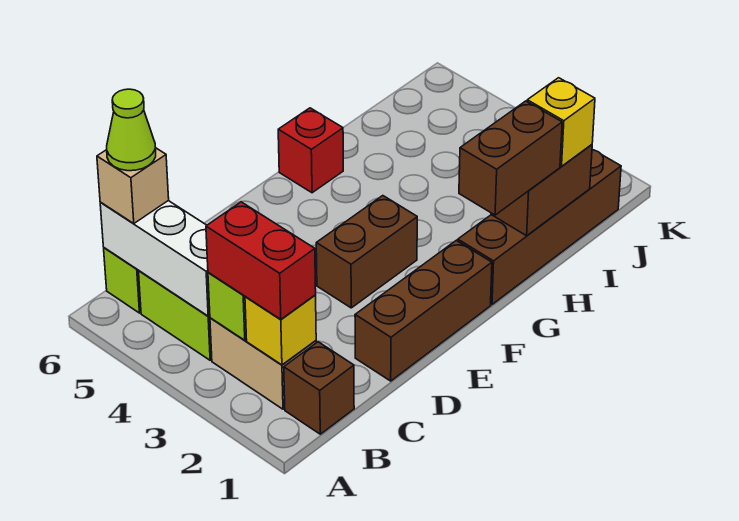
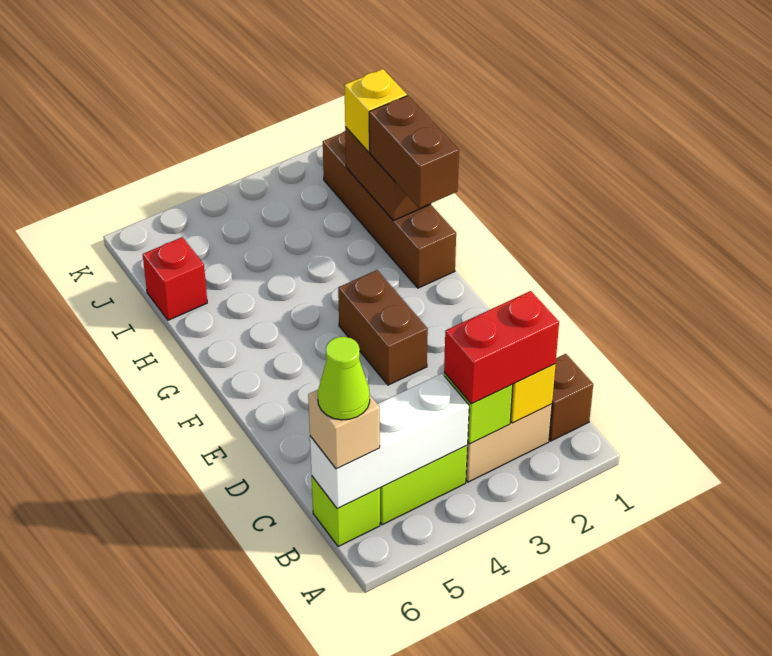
brown brick D1:F1 level 1 -> none
red brick G6 level 1 -> red brick I6 level 1

